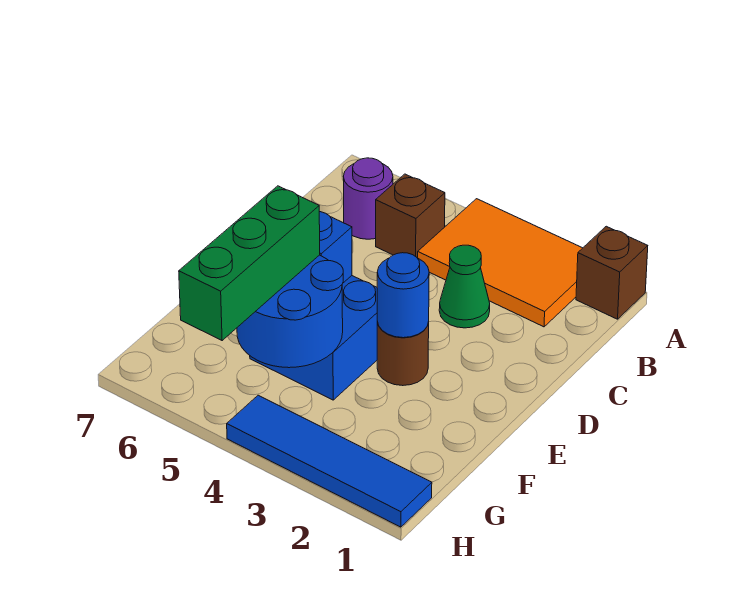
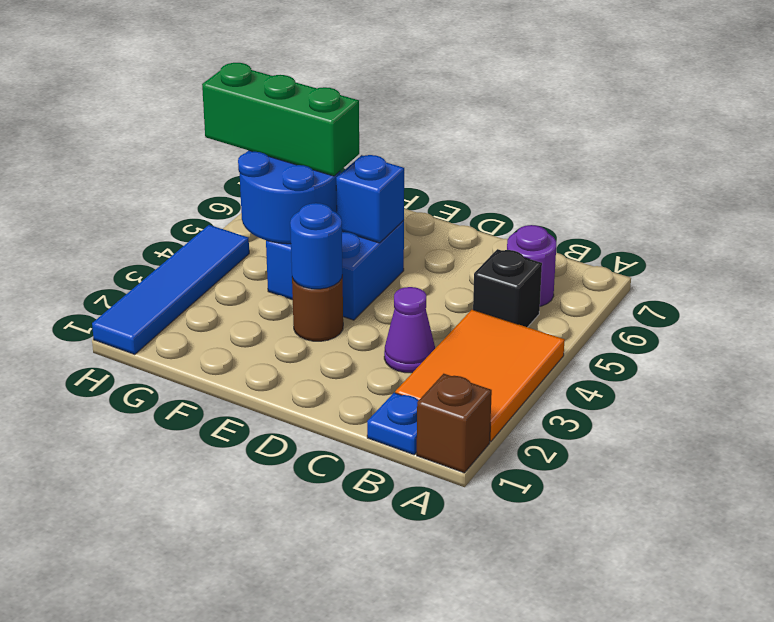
none -> blue plate B1 level 1
brown brick B5 level 1 -> black brick B5 level 1
green cone C3 level 1 -> purple cone C3 level 1

